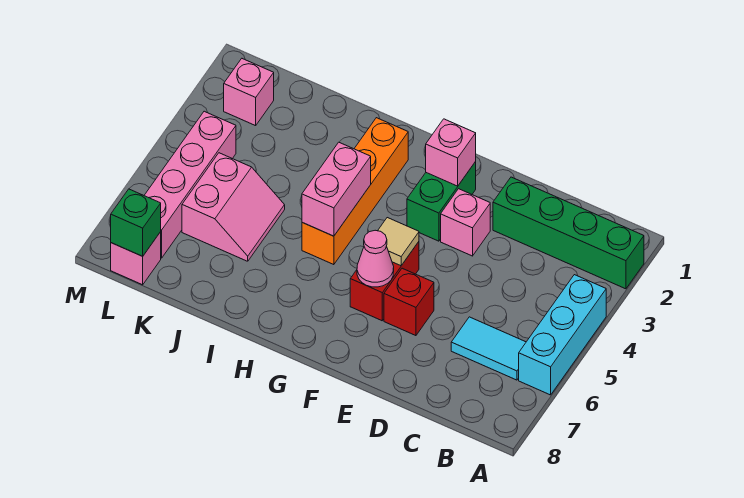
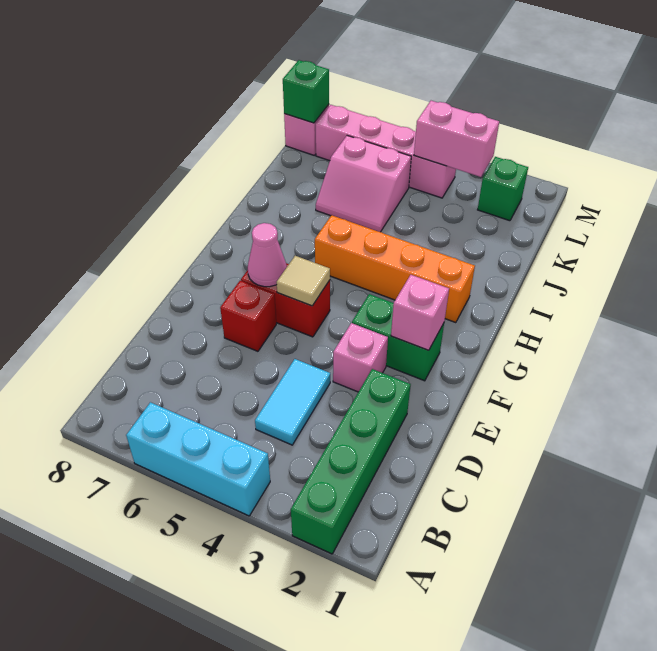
cyan tile B6:C6 level 1 -> cyan tile C4:D4 level 1
pink brick H4:H5 level 2 -> pink brick L3:L4 level 2
pink brick L2 level 1 -> green brick L2 level 1

